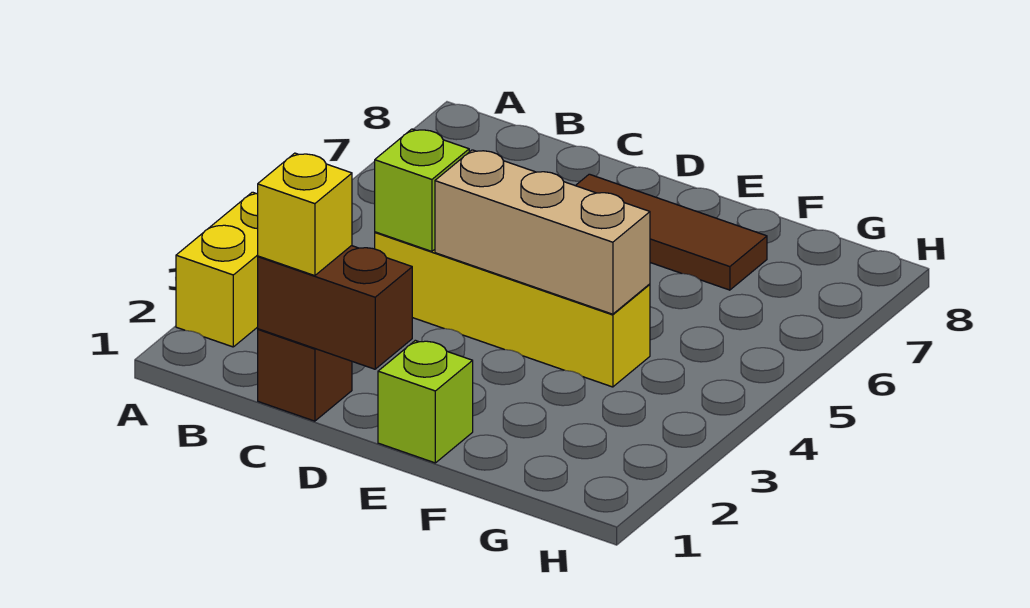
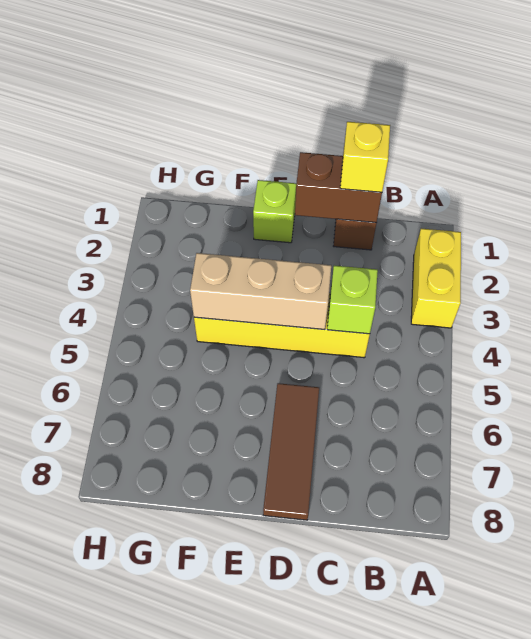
brown tile D7:F7 level 1 -> brown tile D6:D8 level 1

